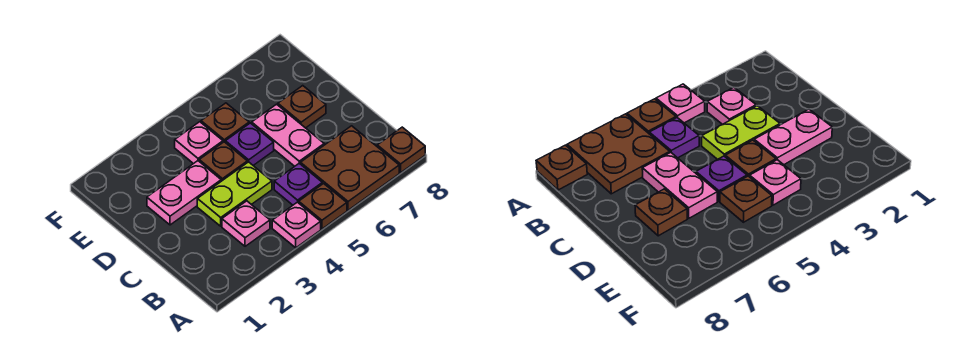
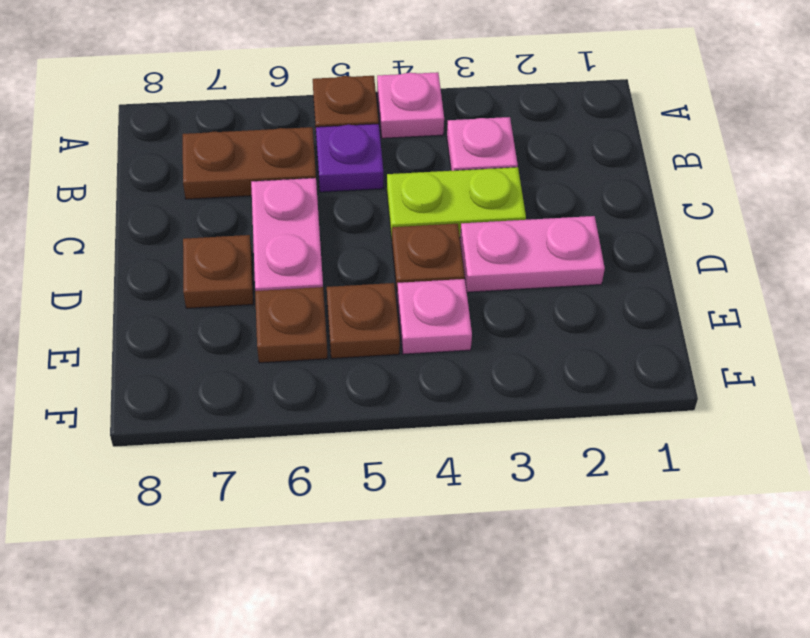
brown plate A6:B7 level 1 -> brown plate B6:B7 level 1
brown plate A8 level 1 -> brown plate E6 level 1
purple plate D5 level 1 -> none

